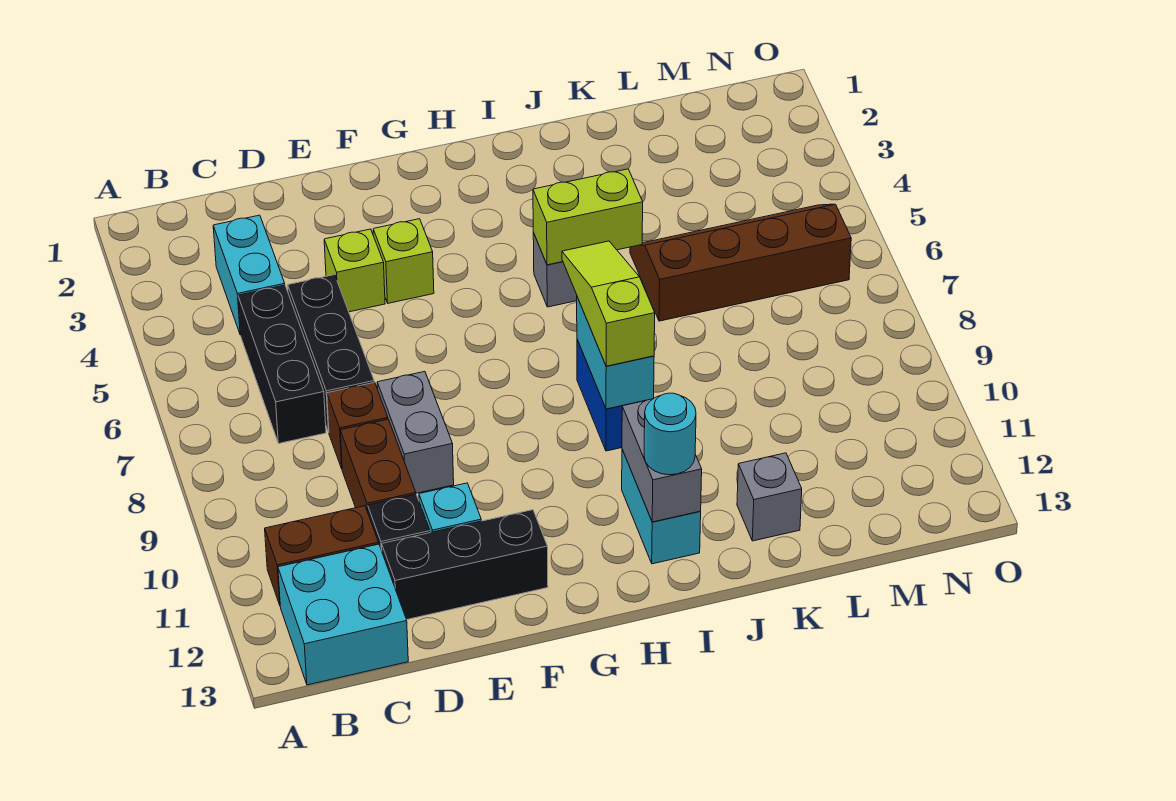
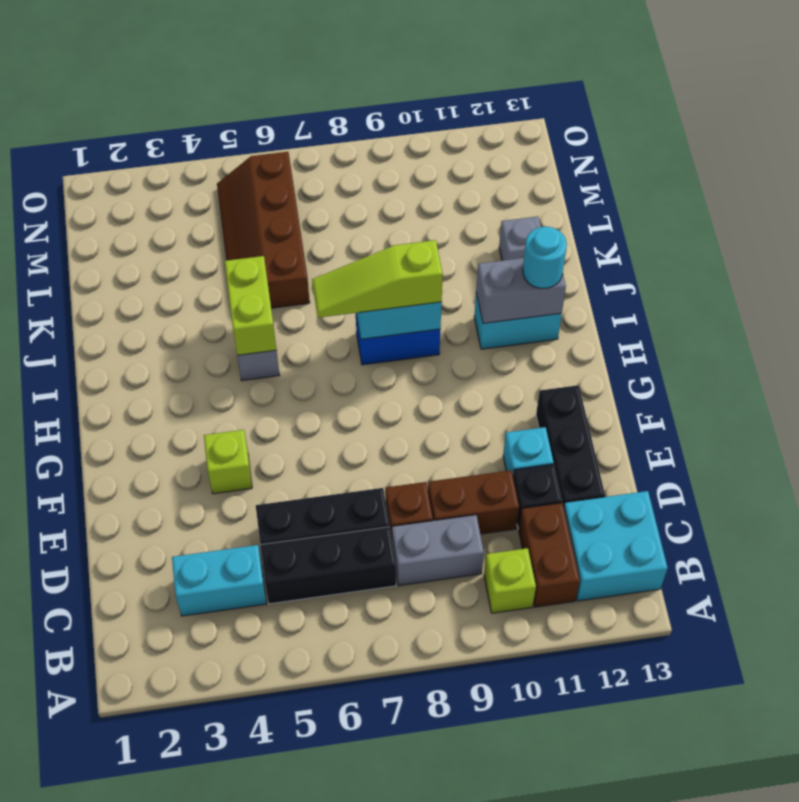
lime brick E4 level 1 -> lime brick B10 level 1
grey brick E8:E9 level 1 -> grey brick C8:C9 level 1

